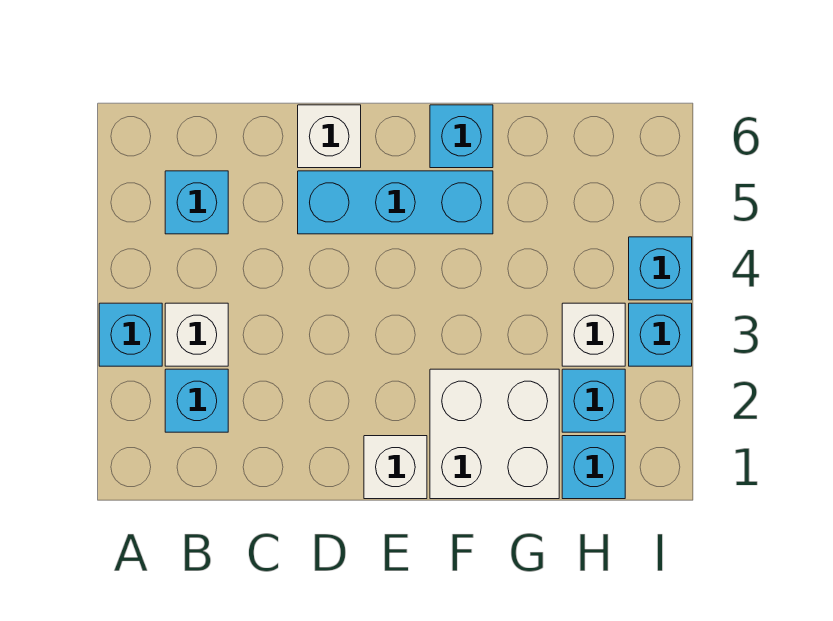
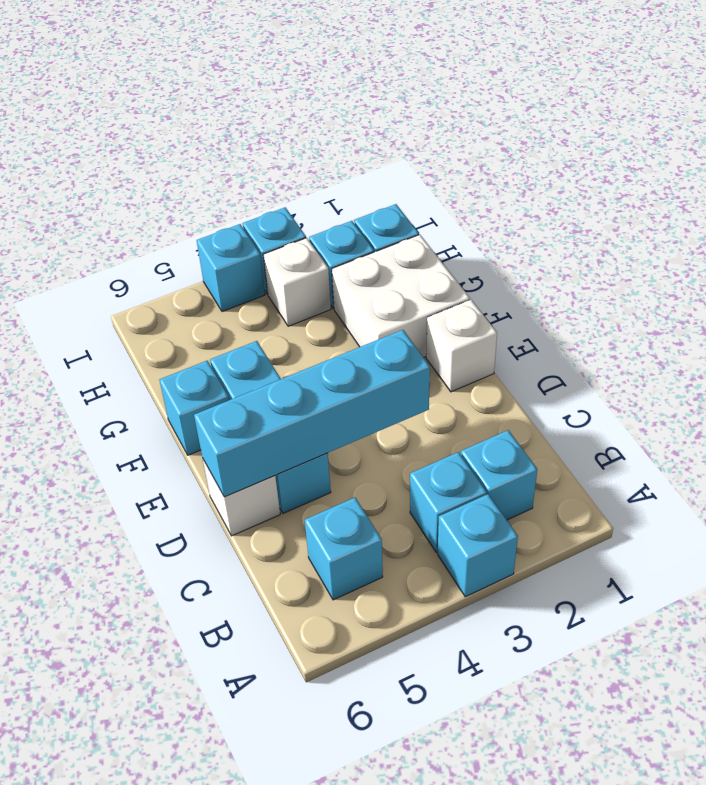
white brick B3 level 1 -> cyan brick B3 level 1
none -> cyan brick D3:D6 level 2

